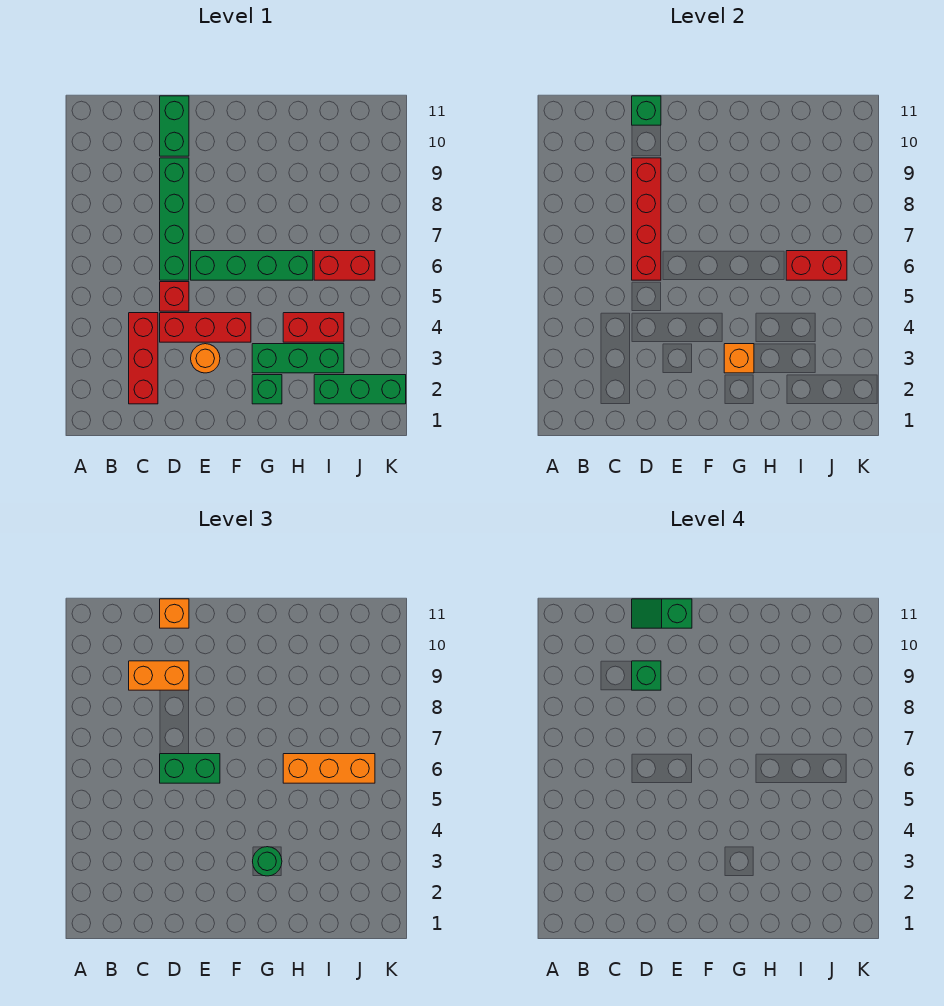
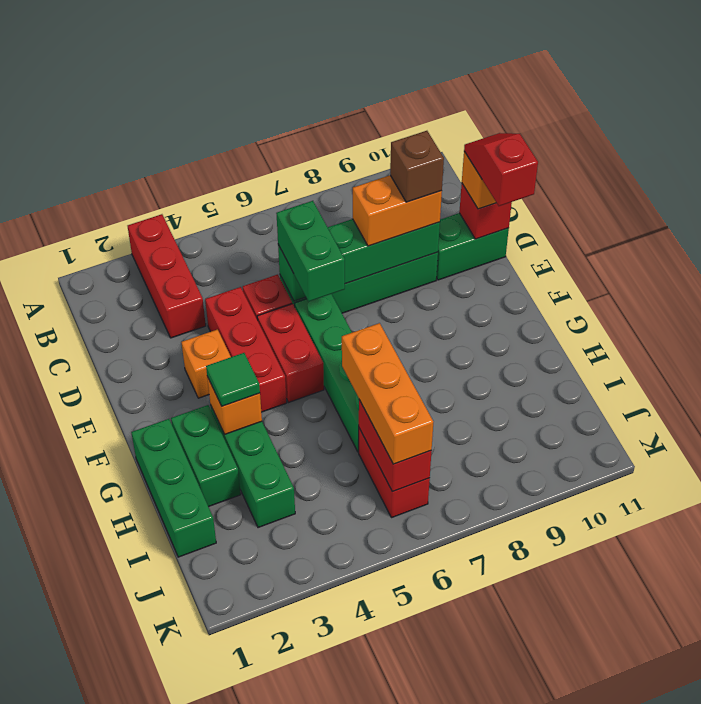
red brick C2:C4 level 1 -> red brick A3:C3 level 1
orange brick C9:D9 level 3 -> orange brick D8:D9 level 3
red brick D6:D9 level 2 -> green brick D6:D9 level 2
green brick D9 level 4 -> brown brick D9 level 4
green brick D11 level 2 -> red brick D11 level 2
green slope D11:E11 level 4 top E -> red slope D11:E11 level 4 top E
orange round brick E3 level 1 -> orange brick E3 level 1
green brick G2 level 1 -> green brick G2:H2 level 1
green round brick G3 level 3 -> green tile G3 level 3
red brick H4:I4 level 1 -> red brick E5:F5 level 1
green brick I2:K2 level 1 -> green brick G1:I1 level 1

